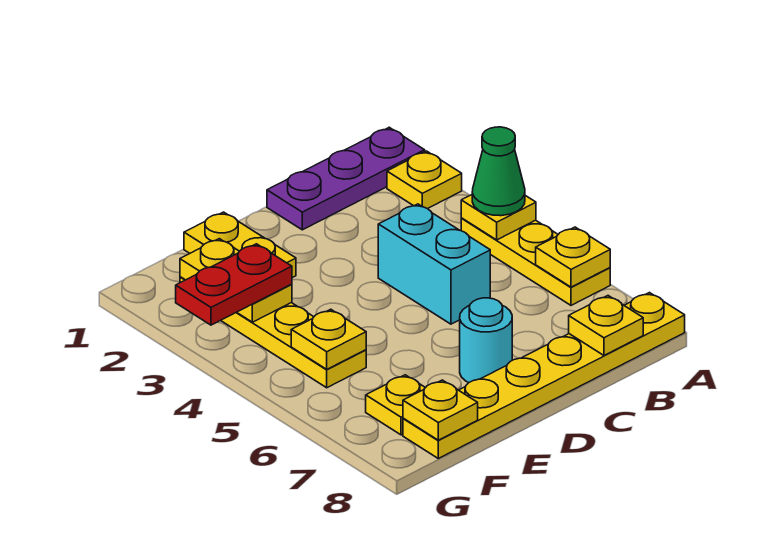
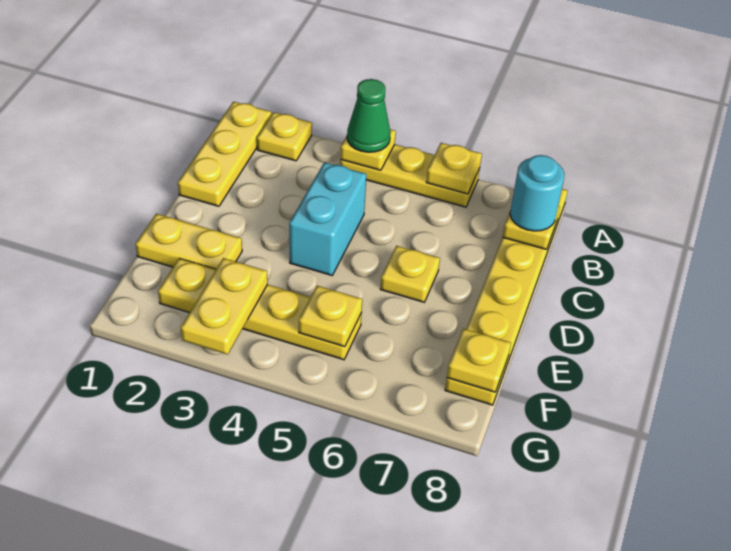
purple plate A1:C1 level 1 -> yellow plate A1:C1 level 1
cyan brick C4:C5 level 1 -> cyan brick C4:D4 level 1
cyan round brick D7 level 1 -> cyan round brick B8 level 3
yellow plate F2:F3 level 2 -> yellow plate F3:G3 level 2
red plate F3:G3 level 3 -> none
yellow plate F7 level 1 -> yellow plate D6 level 1

